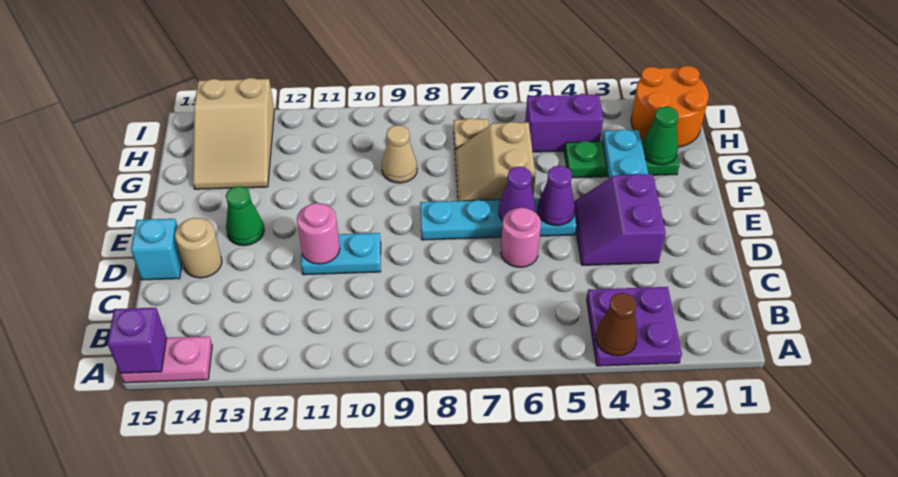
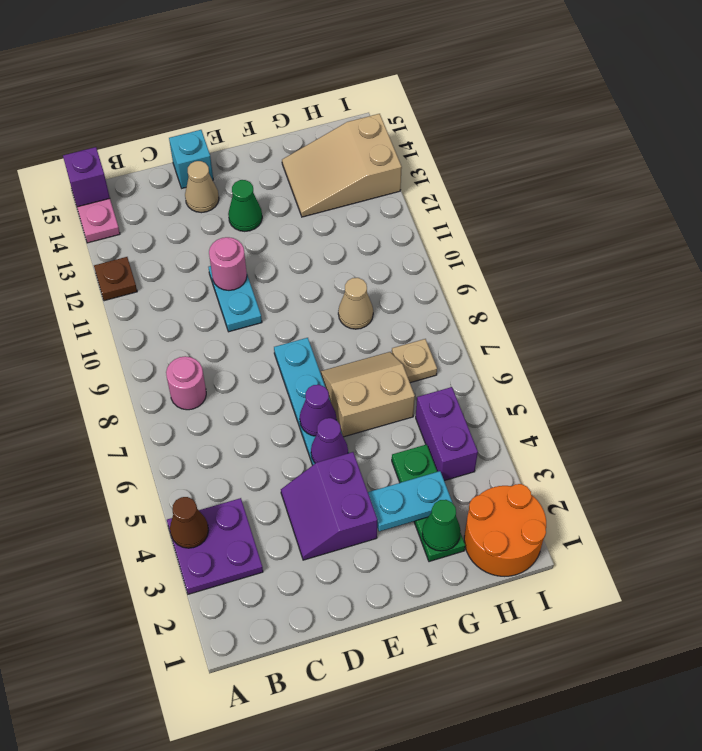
none -> brown plate A12 level 1
purple slope D3:E4 level 1 top 3 -> purple slope D3:E4 level 1 top E
pink round brick D6 level 1 -> pink round brick B8 level 1
tan round brick D14 level 1 -> tan cone D14 level 1

